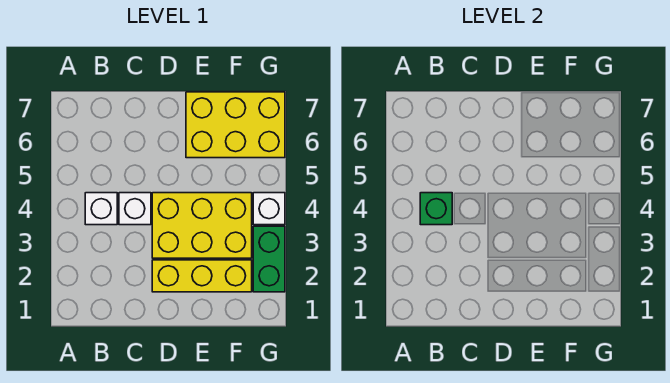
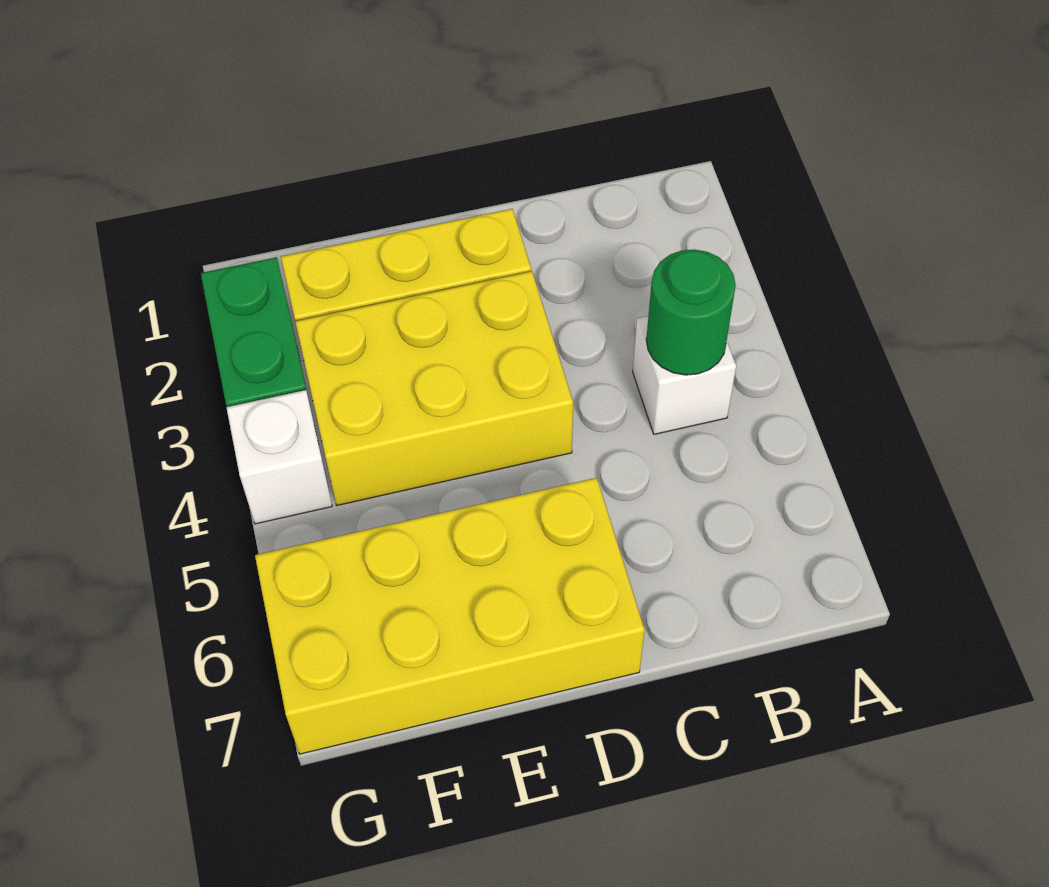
green brick B4 level 2 -> green round brick B4 level 2
white brick C4 level 1 -> none
yellow brick E6:G7 level 1 -> yellow brick D6:G7 level 1

